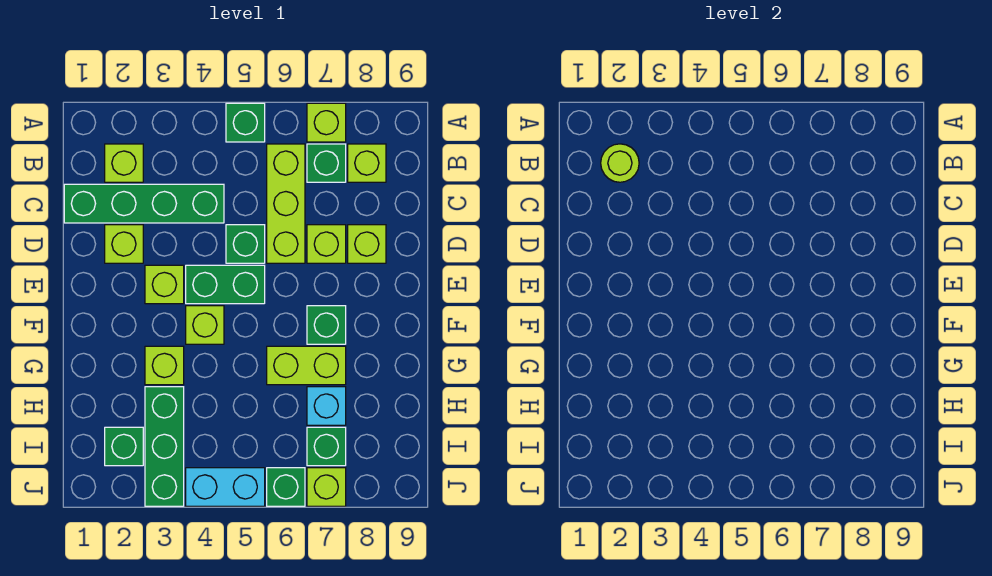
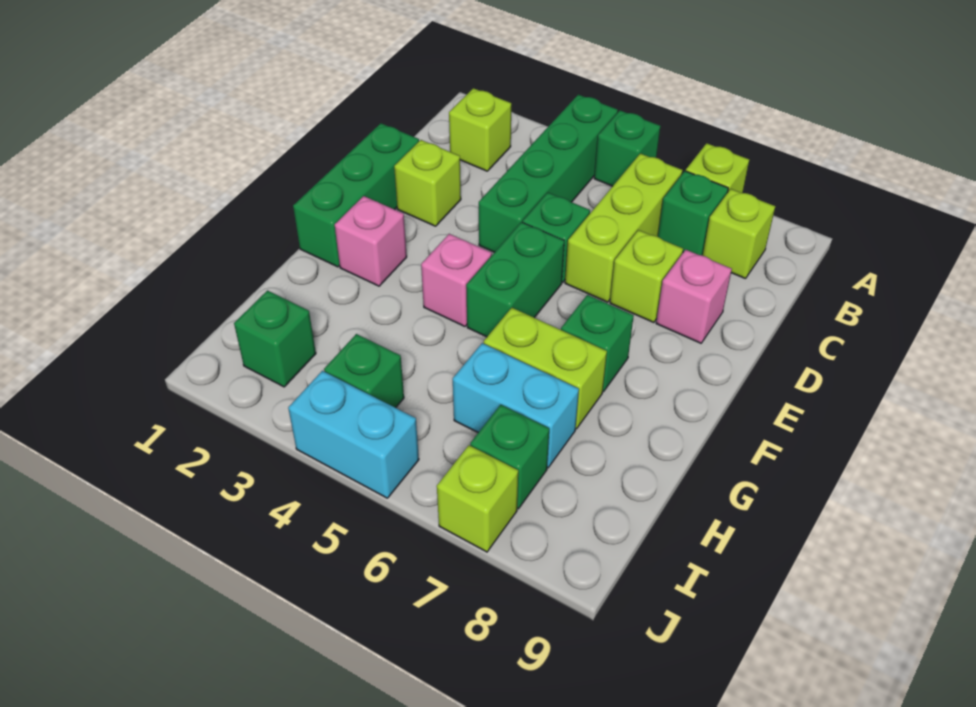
lime round brick B2 level 2 -> none
green brick C1:C4 level 1 -> green brick A4:D4 level 1
lime brick D8 level 1 -> pink brick D8 level 1
lime brick E3 level 1 -> none
green brick E4:E5 level 1 -> green brick E5:F5 level 1
none -> pink brick F2 level 1
lime brick F4 level 1 -> pink brick F4 level 1
lime brick G3 level 1 -> none
green brick H3:J3 level 1 -> green brick D1:F1 level 1
cyan brick H7 level 1 -> cyan brick H6:H7 level 1
green brick J6 level 1 -> green brick I4 level 1

